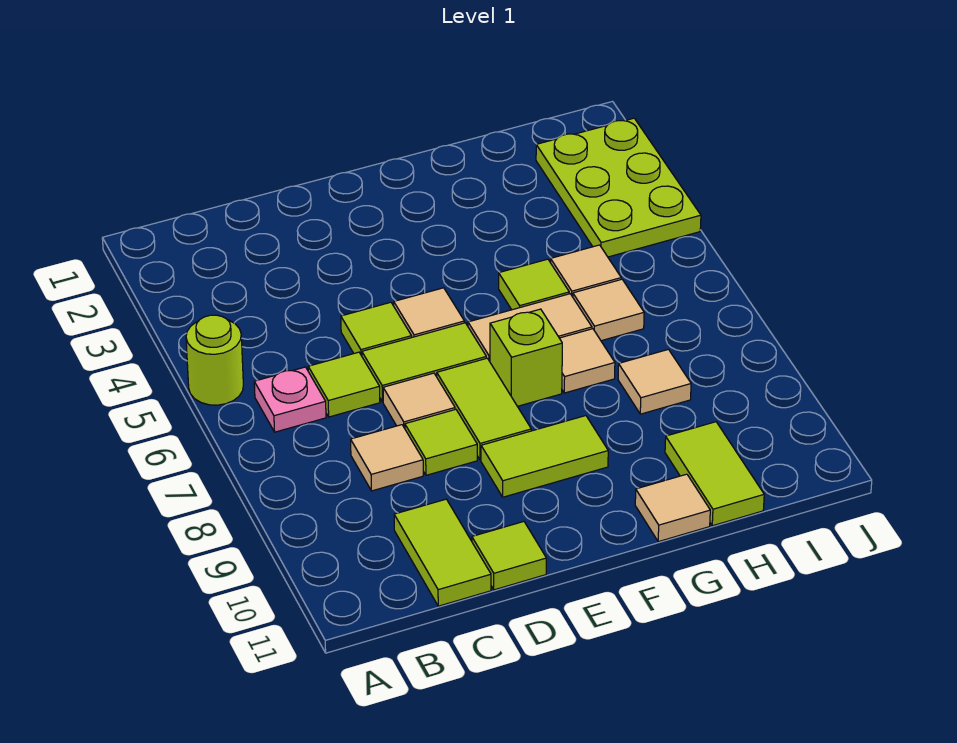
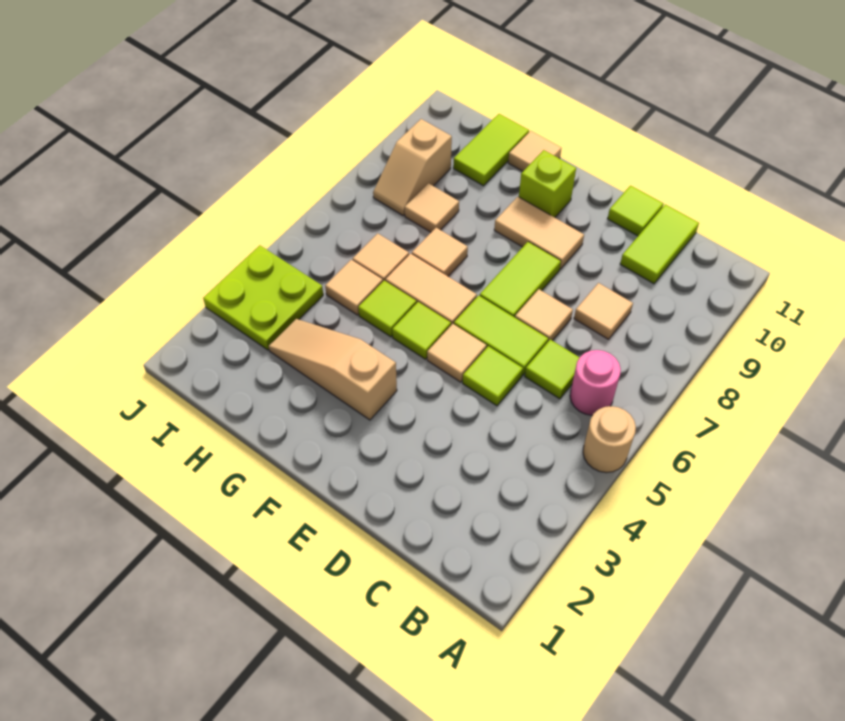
lime round brick A5 level 1 -> tan round brick A5 level 1
pink plate B6 level 1 -> pink round brick B6 level 1
lime tile D8 level 1 -> lime tile F5 level 1
lime tile E9:F9 level 1 -> tan tile E9:F9 level 1
none -> tan slope F3:H3 level 1 top F
lime brick F7 level 1 -> lime brick F10 level 1
lime plate I2:J4 level 1 -> lime plate I3:J4 level 1
none -> tan slope I8:I9 level 1 top 9

